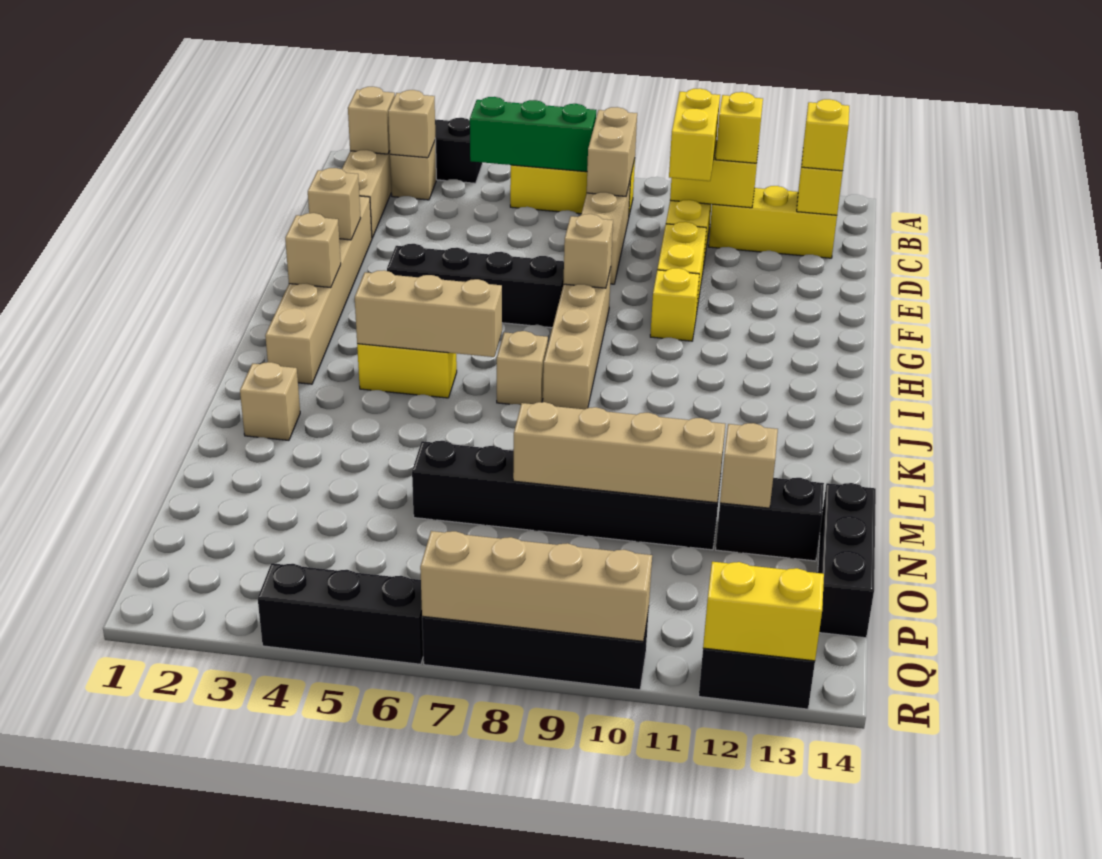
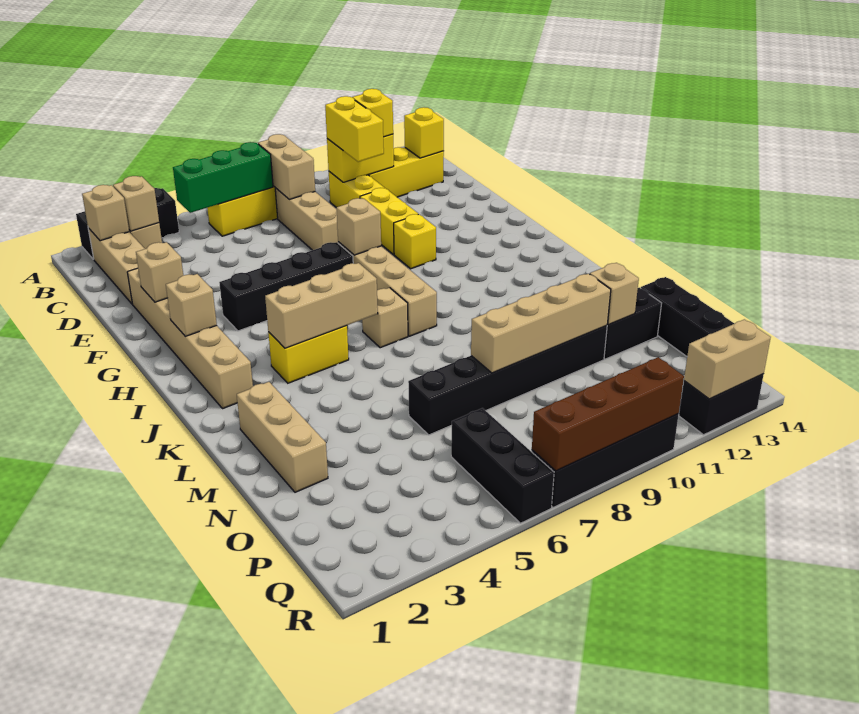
yellow brick C13 level 3 -> none
tan brick L2 level 1 -> tan brick L2:N2 level 1
black brick R4:R6 level 1 -> black brick P6:R6 level 1
tan brick R7:R10 level 2 -> brown brick R7:R10 level 2
yellow brick R12:R13 level 2 -> tan brick R12:R13 level 2

